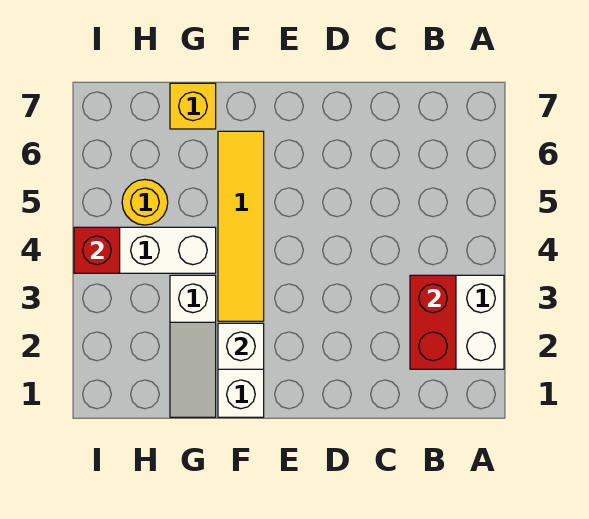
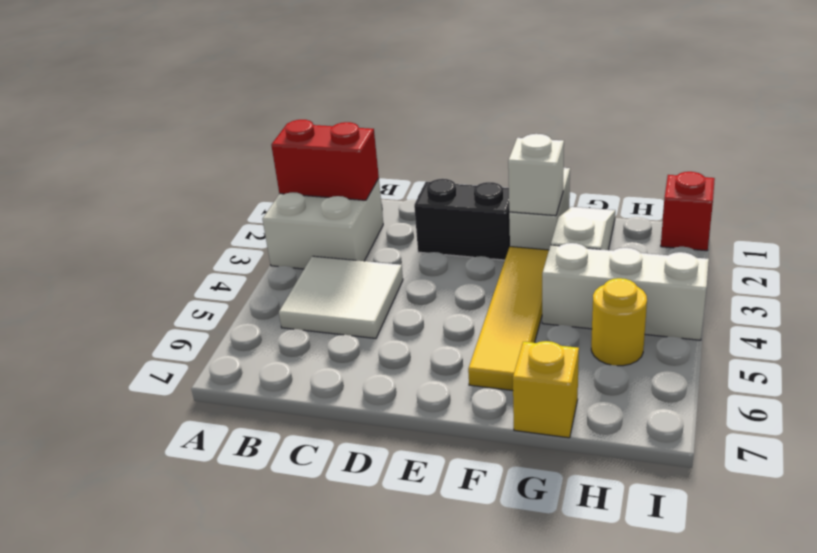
red brick B2:B3 level 2 -> red brick A2:B2 level 2
none -> white tile B4:C5 level 1
none -> black brick D2:E2 level 1
red brick I4 level 2 -> red brick I1 level 1

